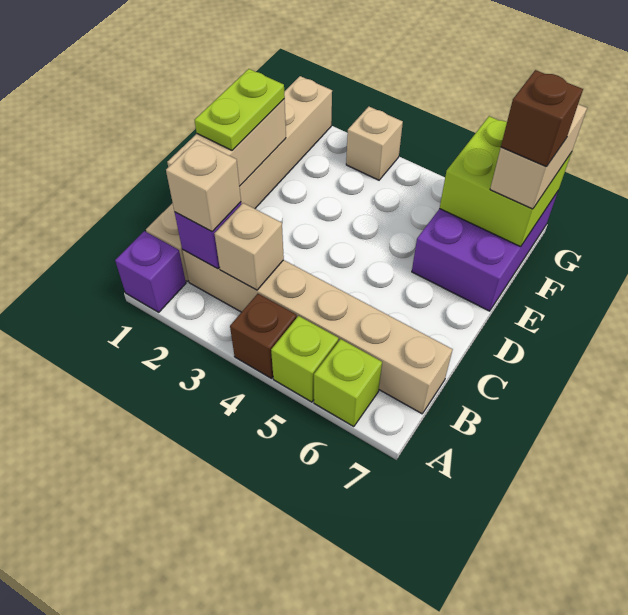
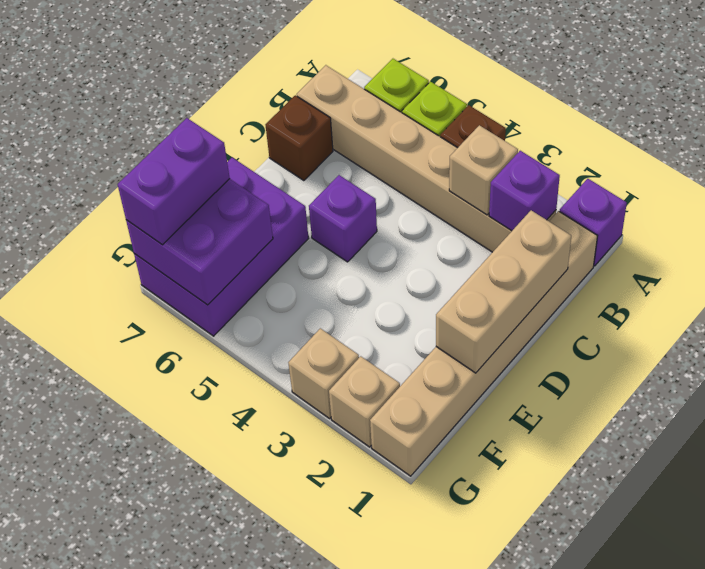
tan brick B2 level 3 -> tan brick G2 level 1
lime plate D1:E1 level 3 -> none
none -> purple brick D5 level 1
lime brick F6:G7 level 2 -> purple brick F6:G7 level 2
tan brick F7:G7 level 3 -> purple brick F7:G7 level 3
brown brick F7 level 4 -> brown brick C7 level 1

